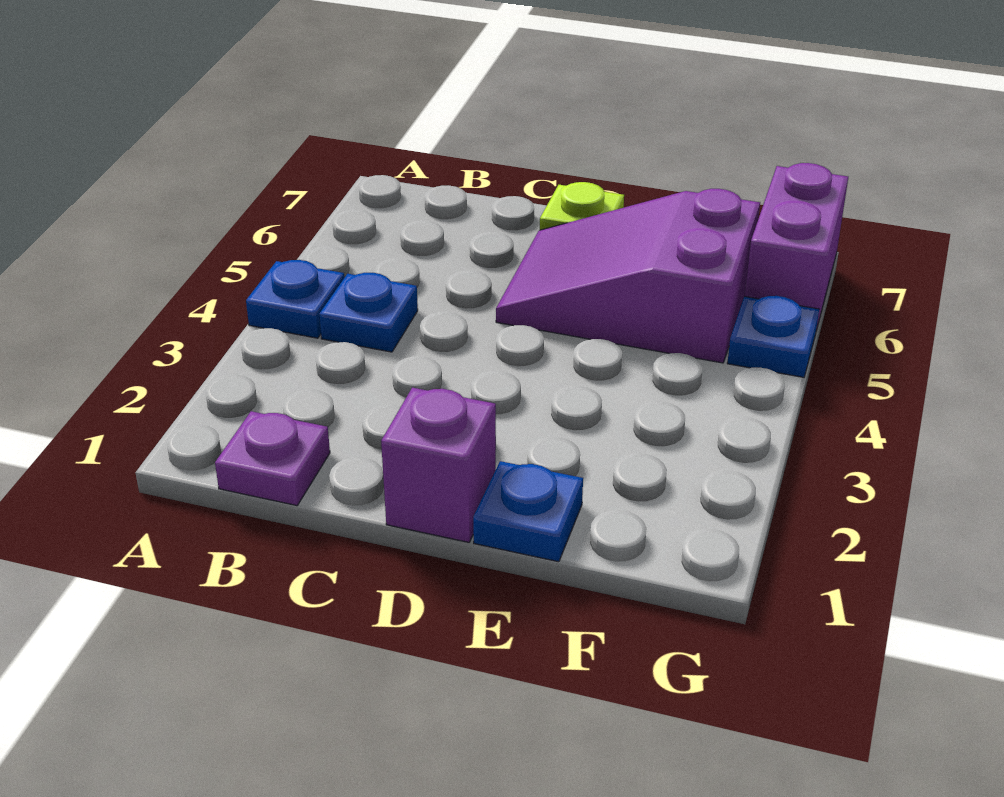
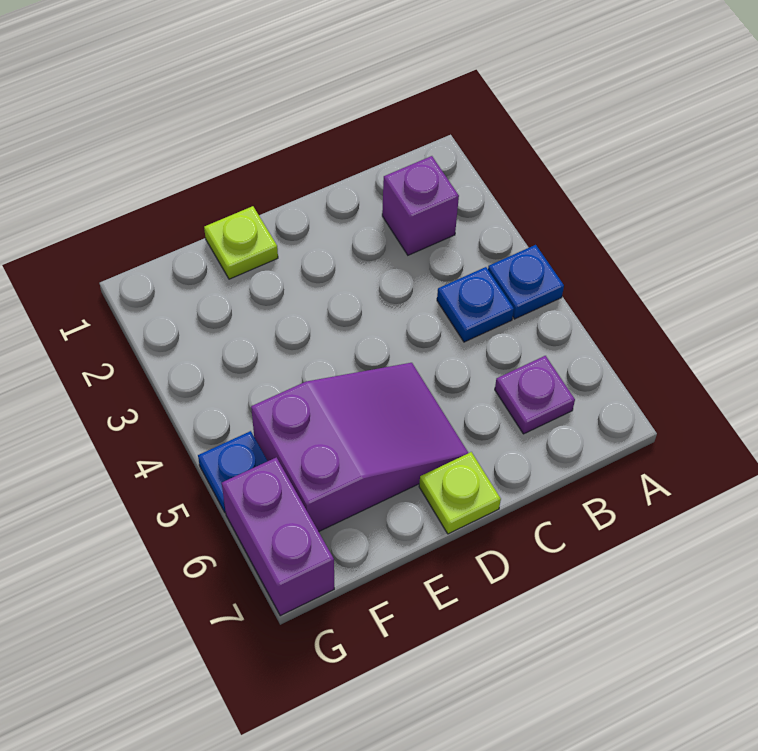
purple plate B1 level 1 -> purple plate B6 level 1
purple brick D1 level 1 -> purple brick B2 level 1
blue plate E1 level 1 -> lime plate E1 level 1

